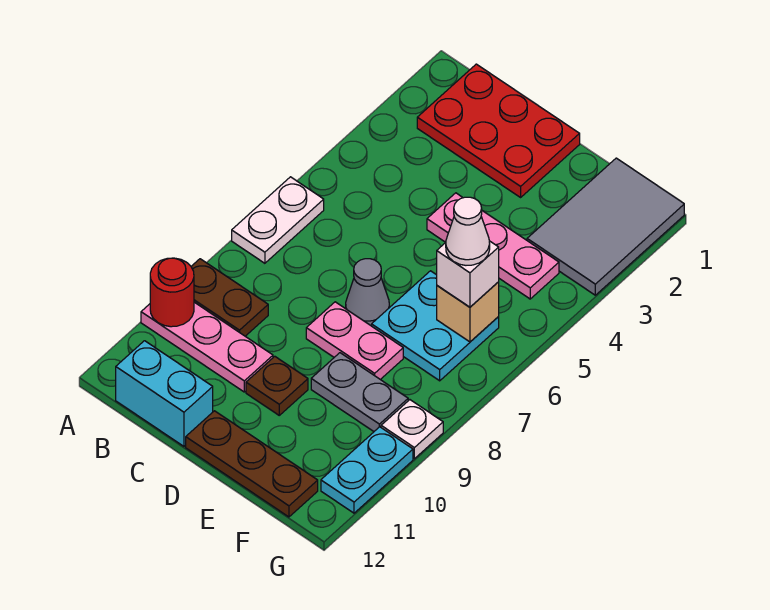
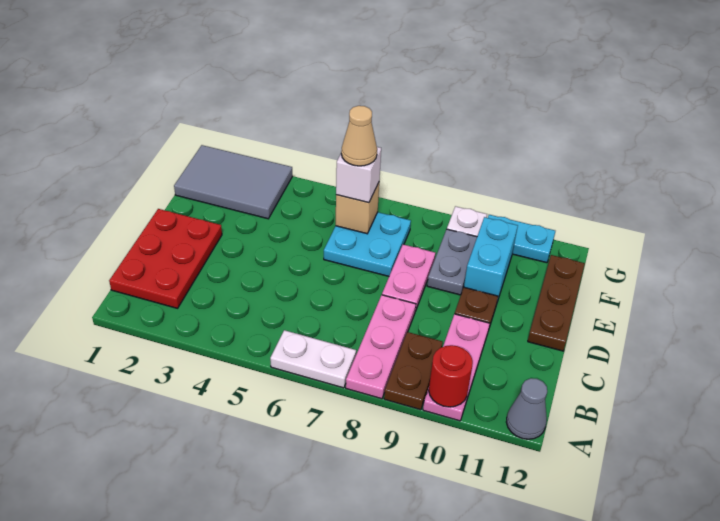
cyan brick B12:C12 level 1 -> cyan brick E10:F10 level 1
pink plate D4:F4 level 1 -> pink plate A8:C8 level 1
grey cone D7 level 1 -> grey cone A12 level 1
white cone F6 level 4 -> tan cone F6 level 4

